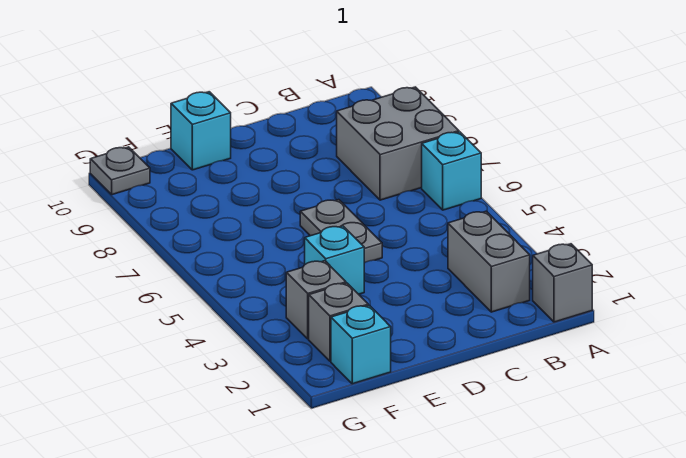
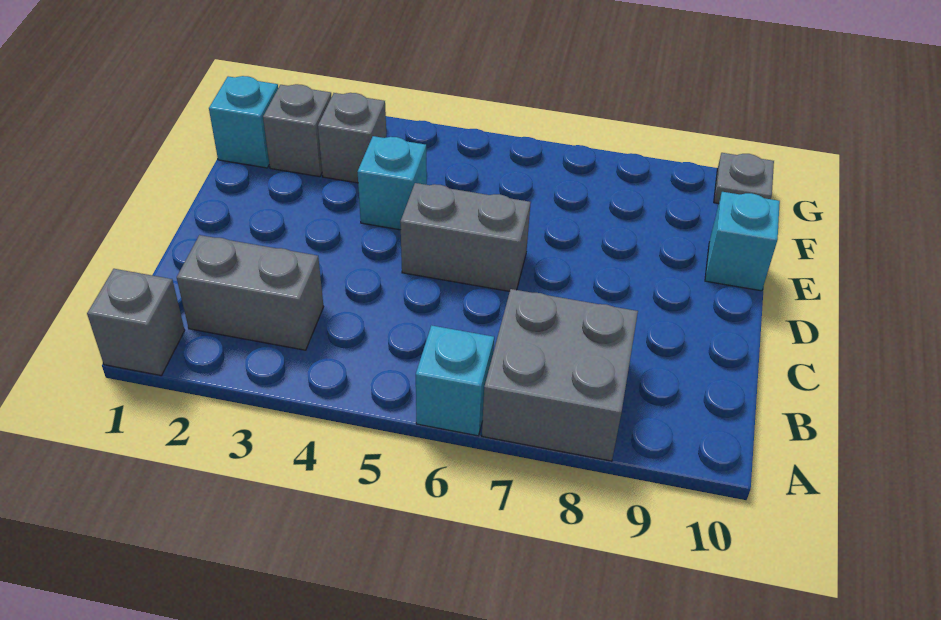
grey plate D5:D6 level 1 -> grey brick D5:D6 level 1

